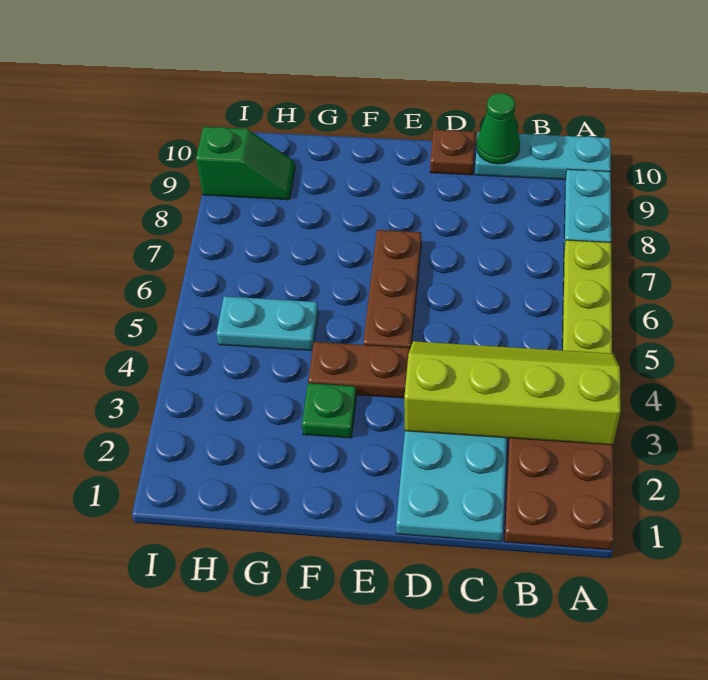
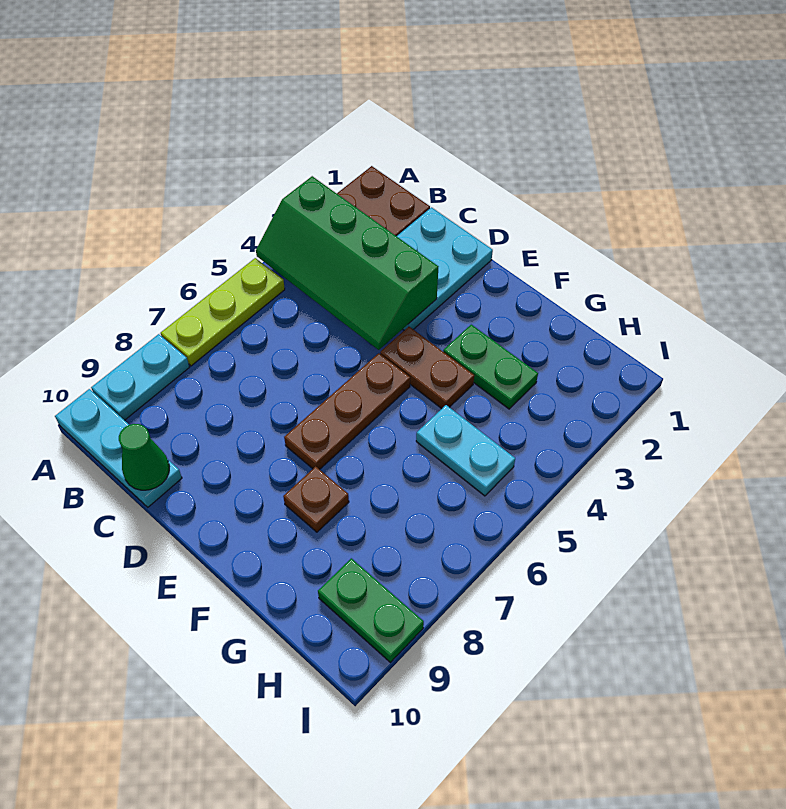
lime slope A3:D4 level 2 top 3 -> green slope A3:D4 level 2 top 3
brown plate D10 level 1 -> brown plate F8 level 1
green plate F3 level 1 -> green plate F3:G3 level 1
green slope H9:I9 level 1 top I -> green plate H9:I9 level 1

